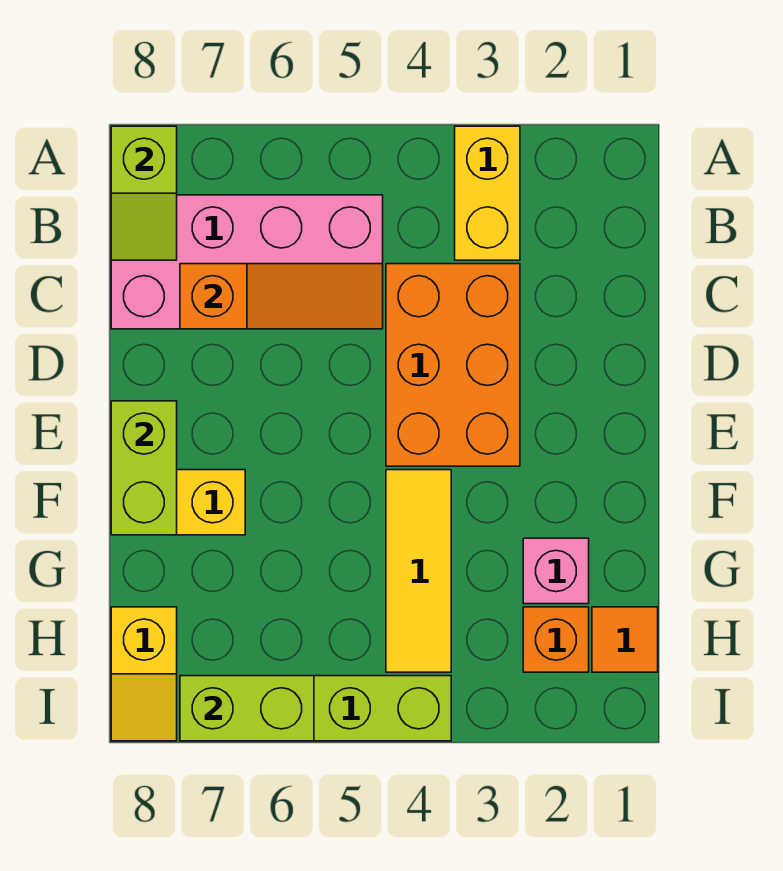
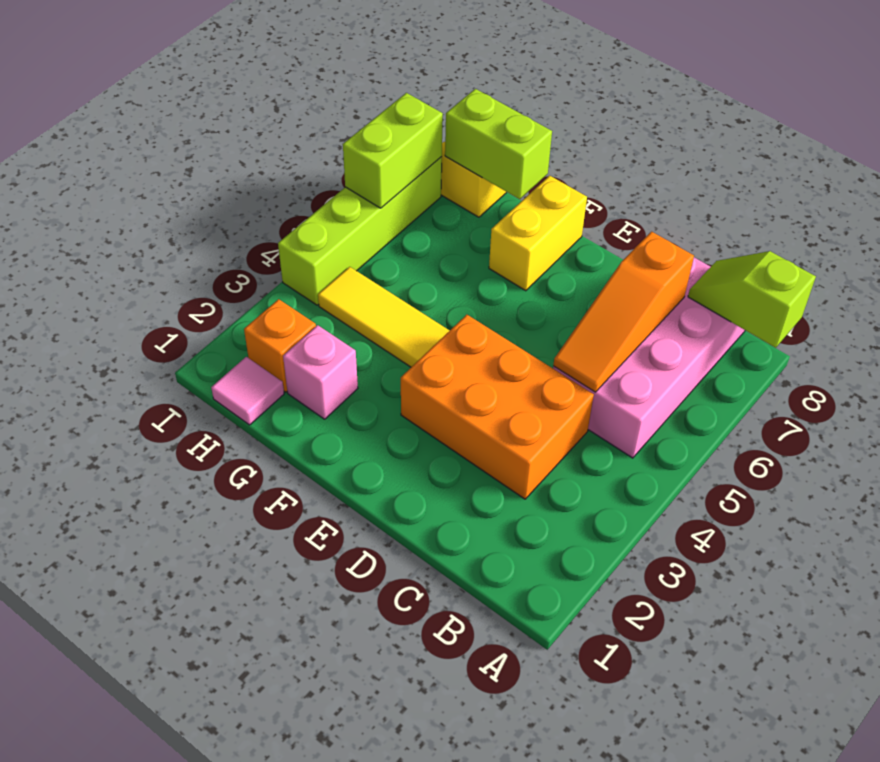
yellow brick A3:B3 level 1 -> none
lime brick E8:F8 level 2 -> lime brick G8:H8 level 2
orange tile H1 level 1 -> pink tile H1 level 1

